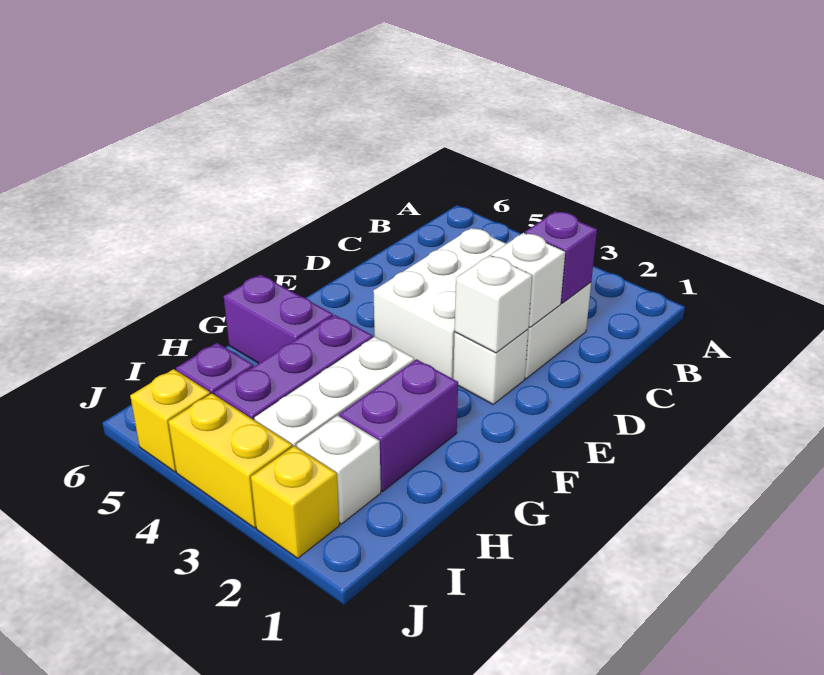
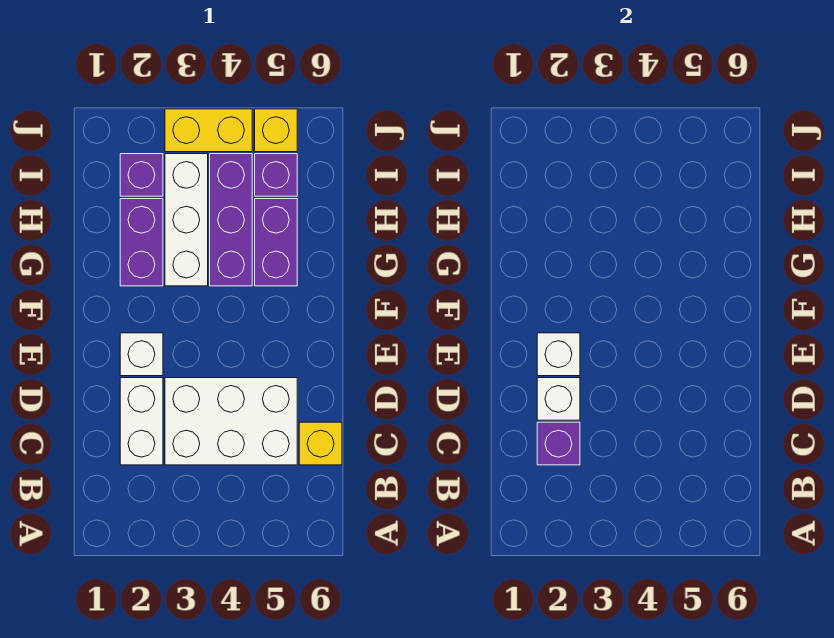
white brick C3:E4 level 1 -> white brick C3:D5 level 1
purple brick G5:G6 level 1 -> purple brick G5:H5 level 1
white brick I2 level 1 -> purple brick I2 level 1
yellow brick J2 level 1 -> yellow brick C6 level 1

